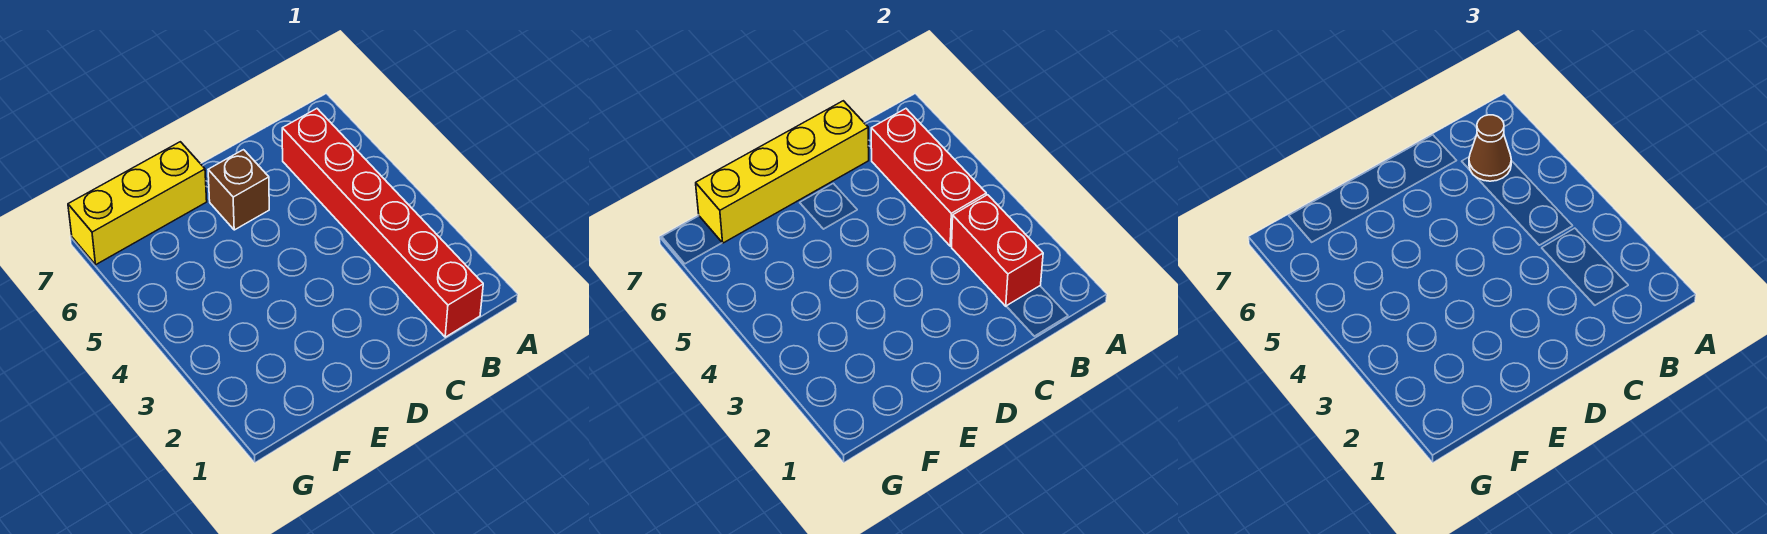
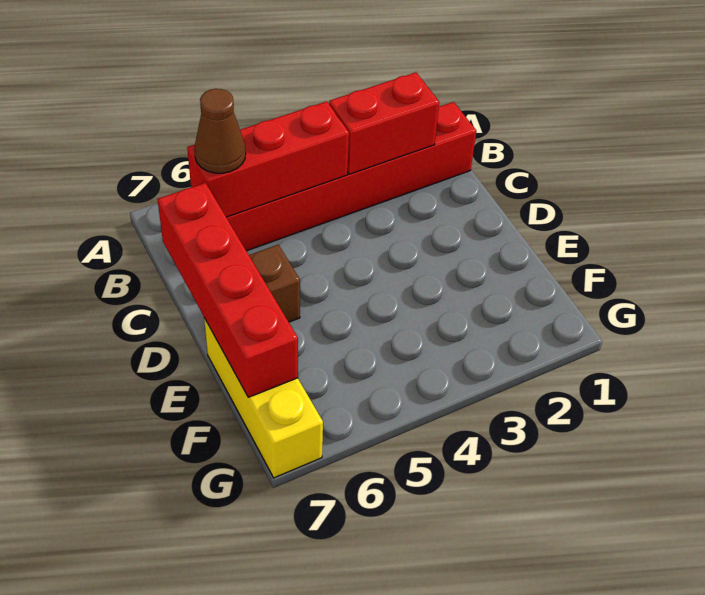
yellow brick C7:F7 level 2 -> red brick C7:F7 level 2

